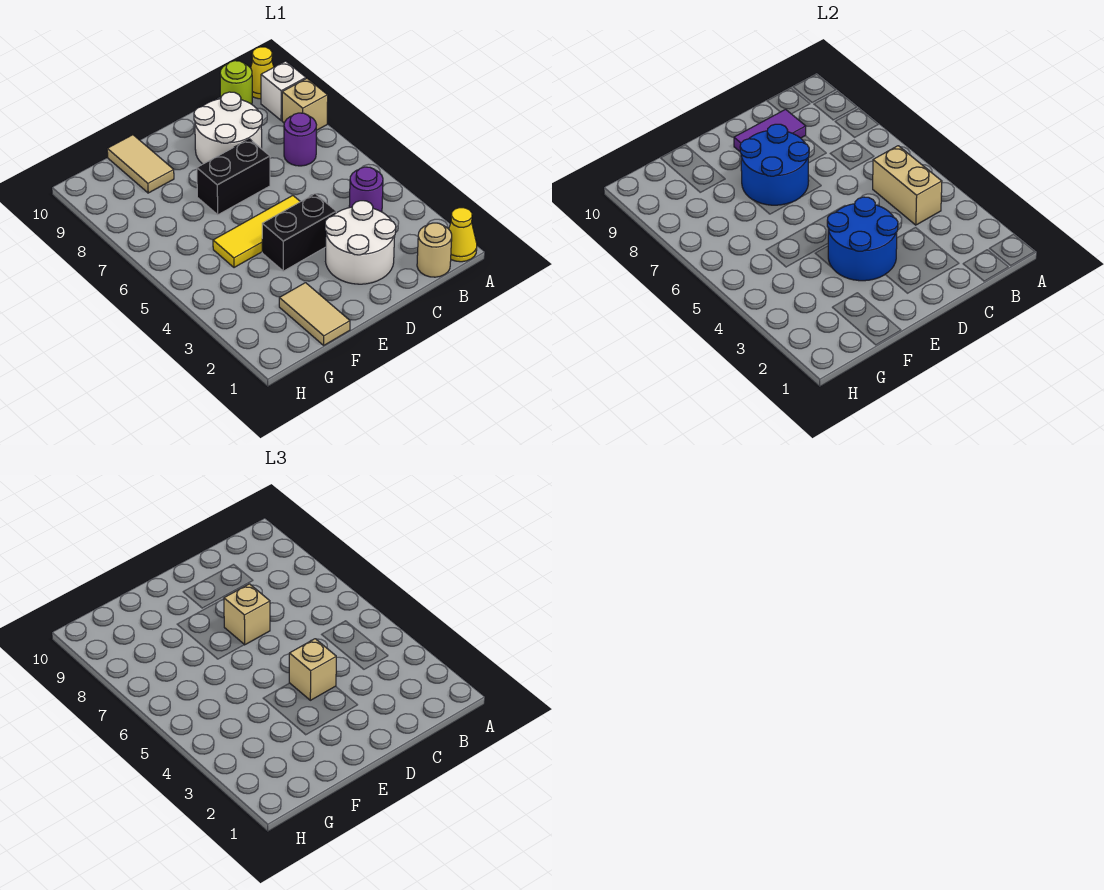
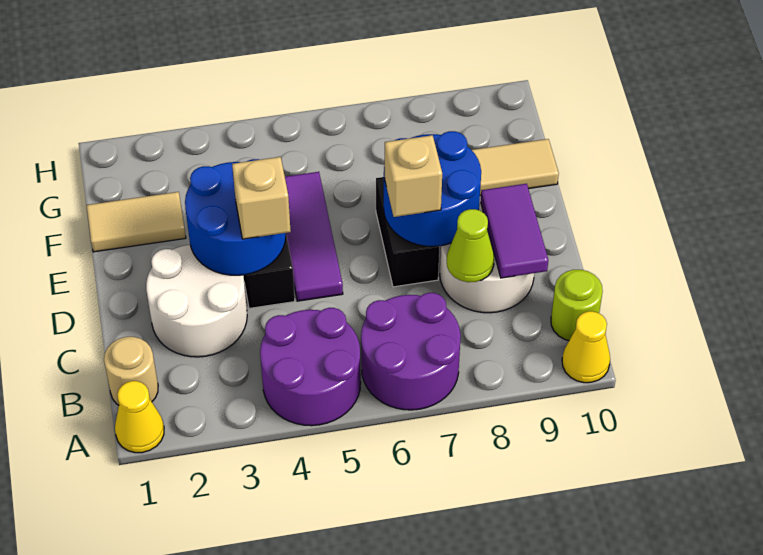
tan brick A8 level 1 -> none
white brick A9 level 1 -> none
purple round brick B4 level 1 -> purple round brick A4:B5 level 1
tan brick B4:B5 level 2 -> none
purple round brick B7 level 1 -> purple round brick A6:B7 level 1
none -> lime cone C8 level 2
yellow tile D5:F5 level 1 -> purple tile D5:F5 level 1

